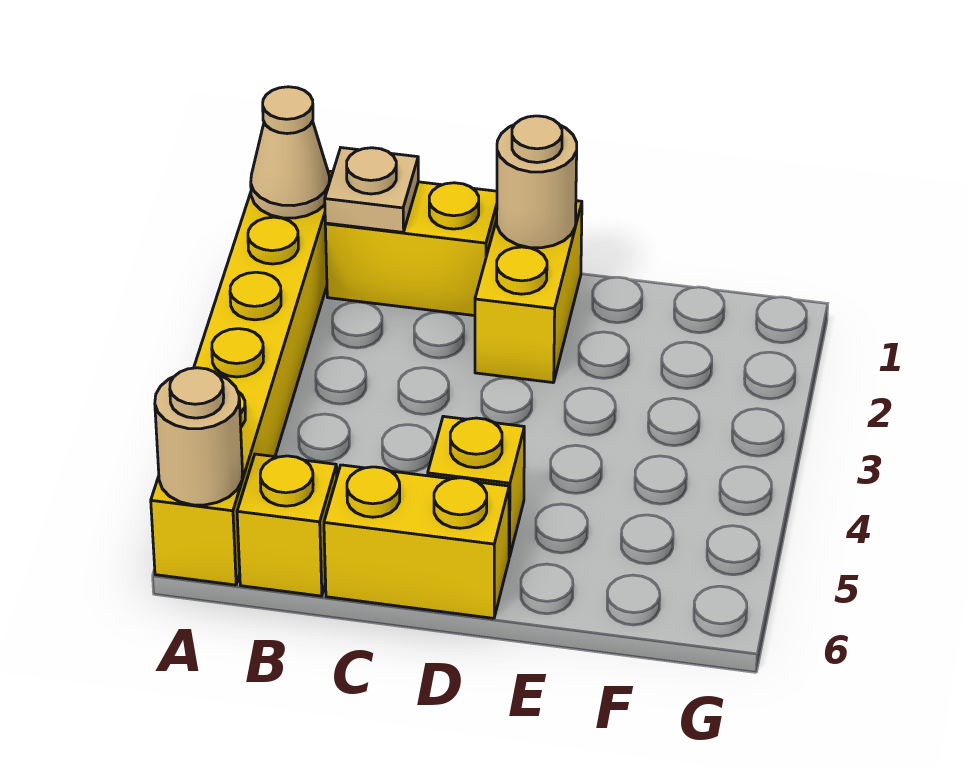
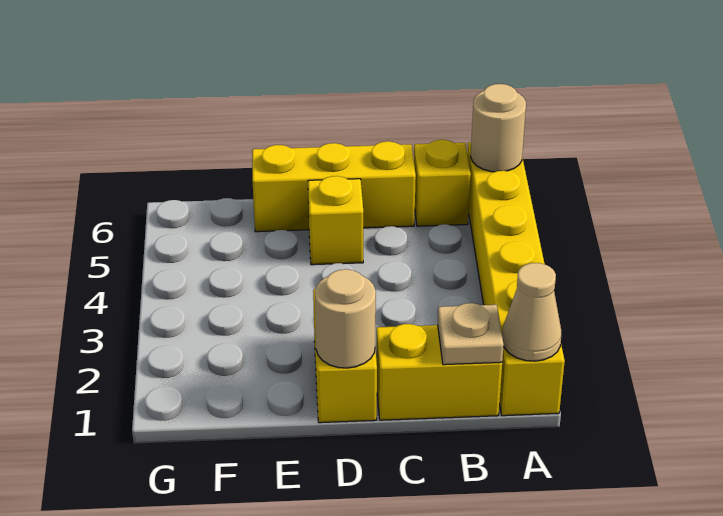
yellow brick C6:D6 level 1 -> yellow brick C6:E6 level 1

